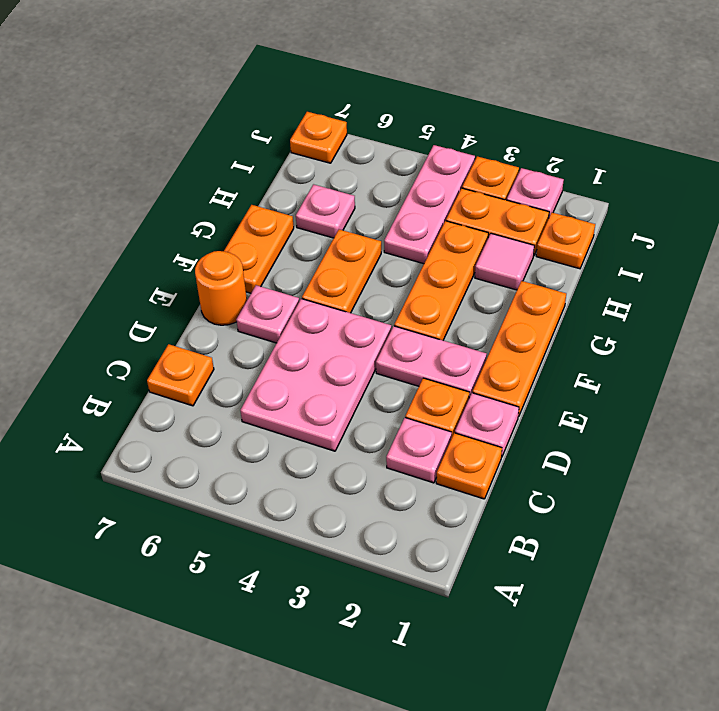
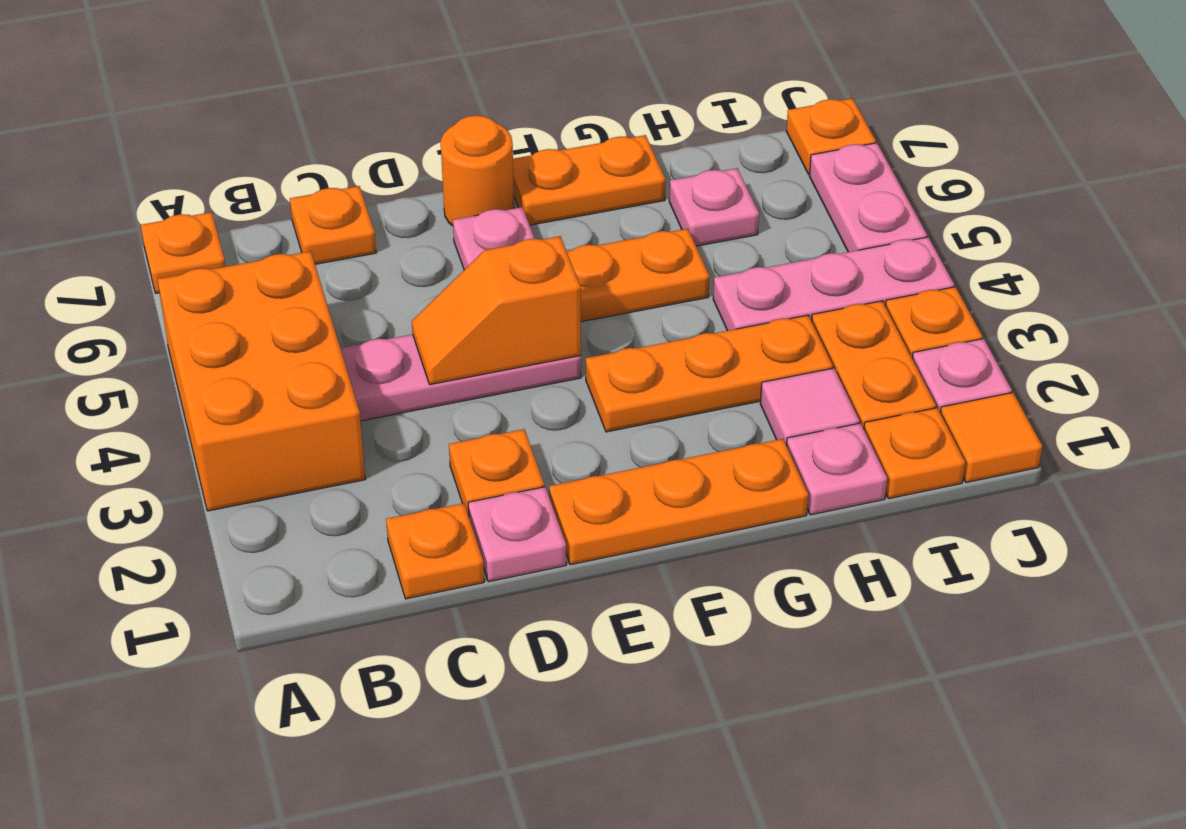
none -> orange brick A3:B5 level 1
none -> orange plate A7 level 1
pink plate C2 level 1 -> pink plate H1 level 1
pink plate C4:E5 level 1 -> pink plate C4:E4 level 1
none -> orange slope D4:E4 level 2 top E
pink plate E2:E3 level 1 -> pink plate J5:J6 level 1
none -> orange tile J1 level 1

